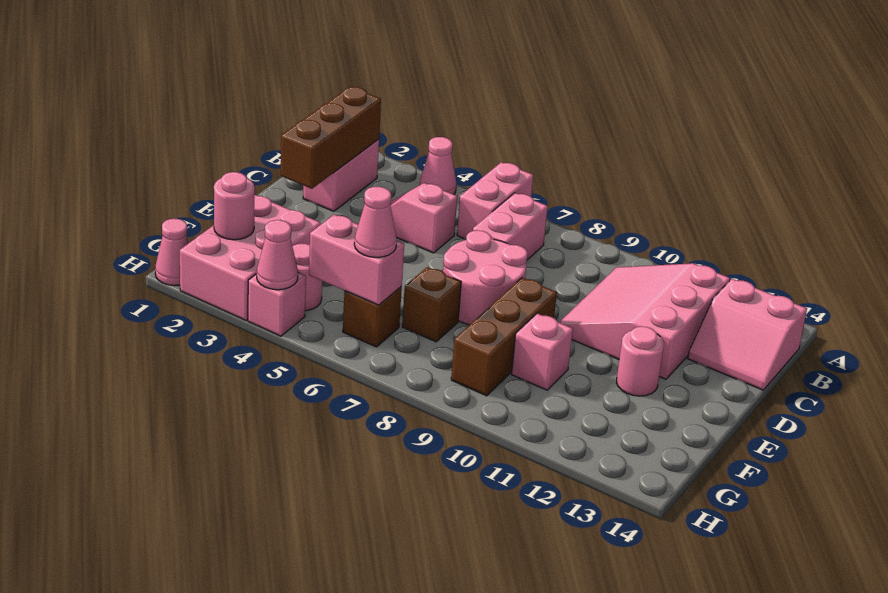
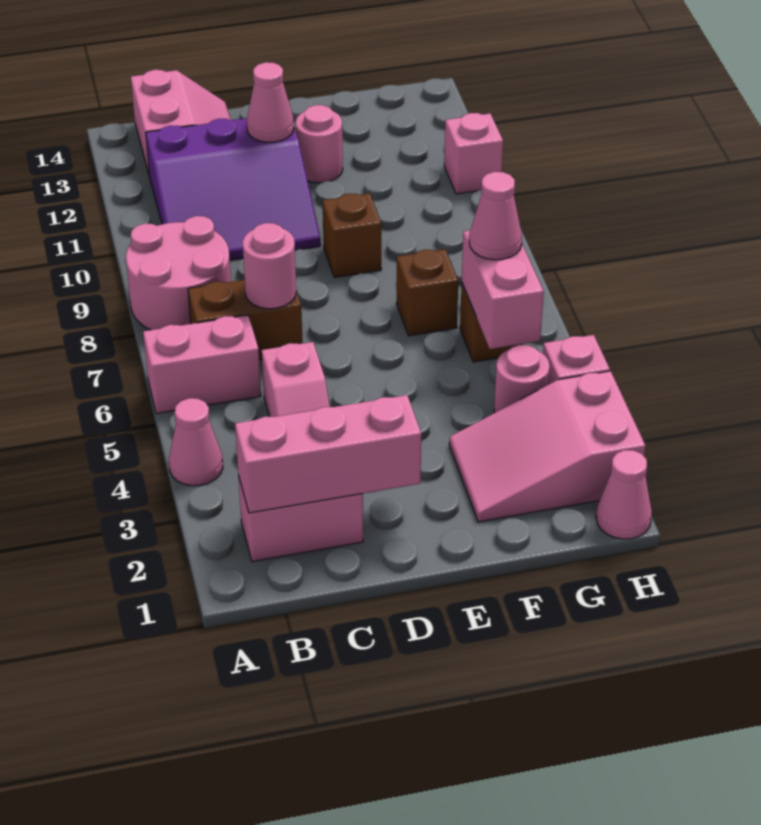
brown brick B2:D2 level 2 -> pink brick B2:D2 level 2
pink brick B7:C7 level 1 -> brown brick B7:C7 level 1
pink slope B10:D12 level 1 top 12 -> purple slope B10:D12 level 1 top 12
pink round brick D7:E8 level 1 -> pink round brick A8:B9 level 1
brown brick E9:G9 level 1 -> brown brick E9 level 1
pink brick F2:H3 level 1 -> pink slope F2:H3 level 1 top H
pink brick F10 level 1 -> pink brick H11 level 1
pink round brick G2 level 2 -> pink round brick C7 level 2
pink cone H4 level 2 -> pink cone D12 level 2

